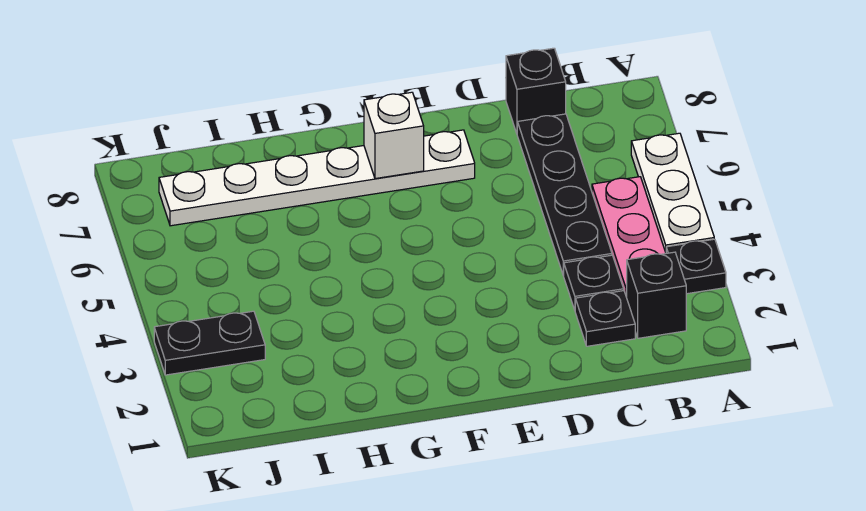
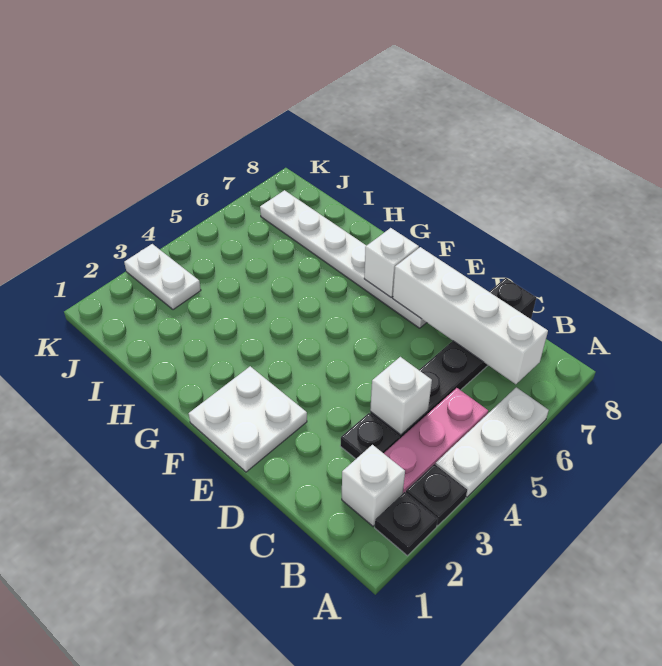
black brick B2 level 1 -> white brick B2 level 1
none -> white brick B7:E7 level 2
black plate C2 level 1 -> black plate A2 level 1
none -> white brick C4 level 2
none -> white plate E1:F2 level 1
black plate J3:K3 level 1 -> white plate J3:K3 level 1

